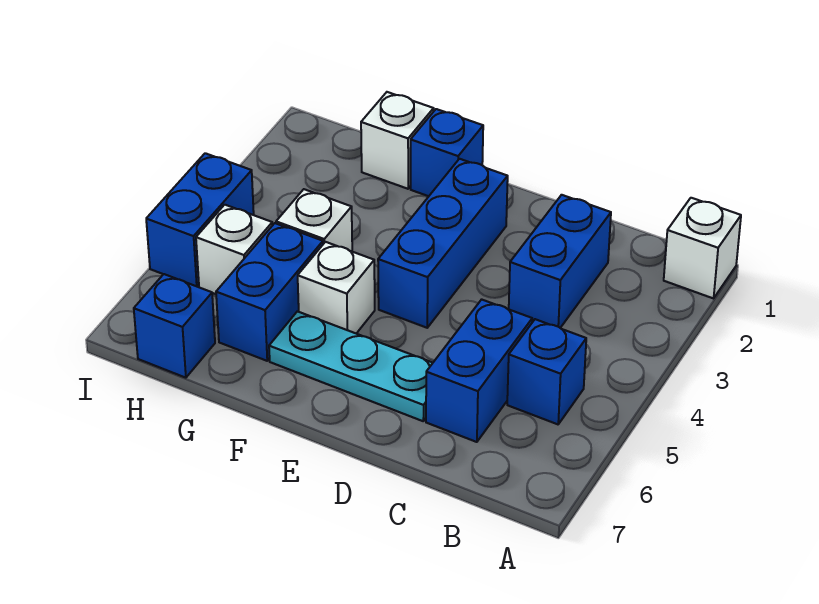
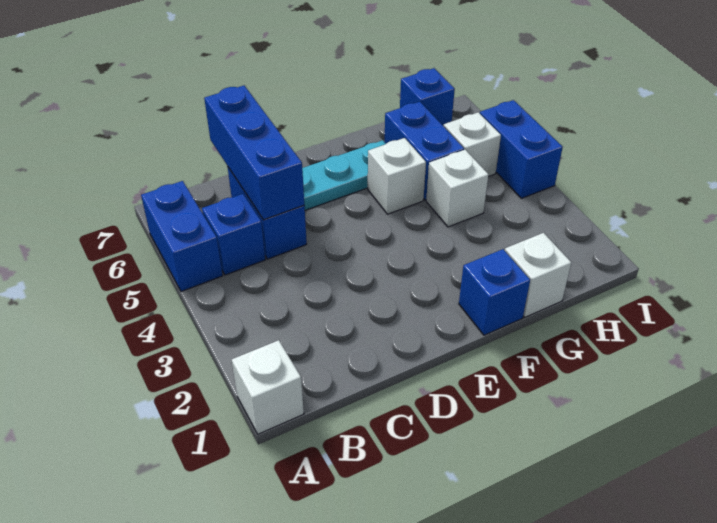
blue brick C2:C3 level 1 -> blue brick A5:A6 level 1
blue brick E2:E4 level 1 -> blue brick C5:C7 level 2

